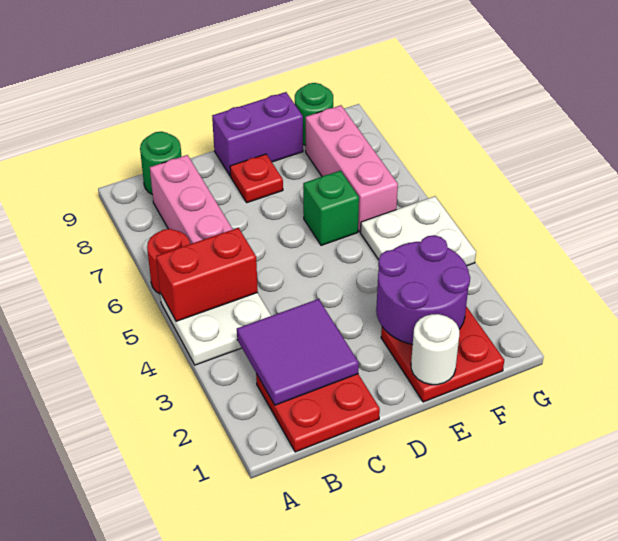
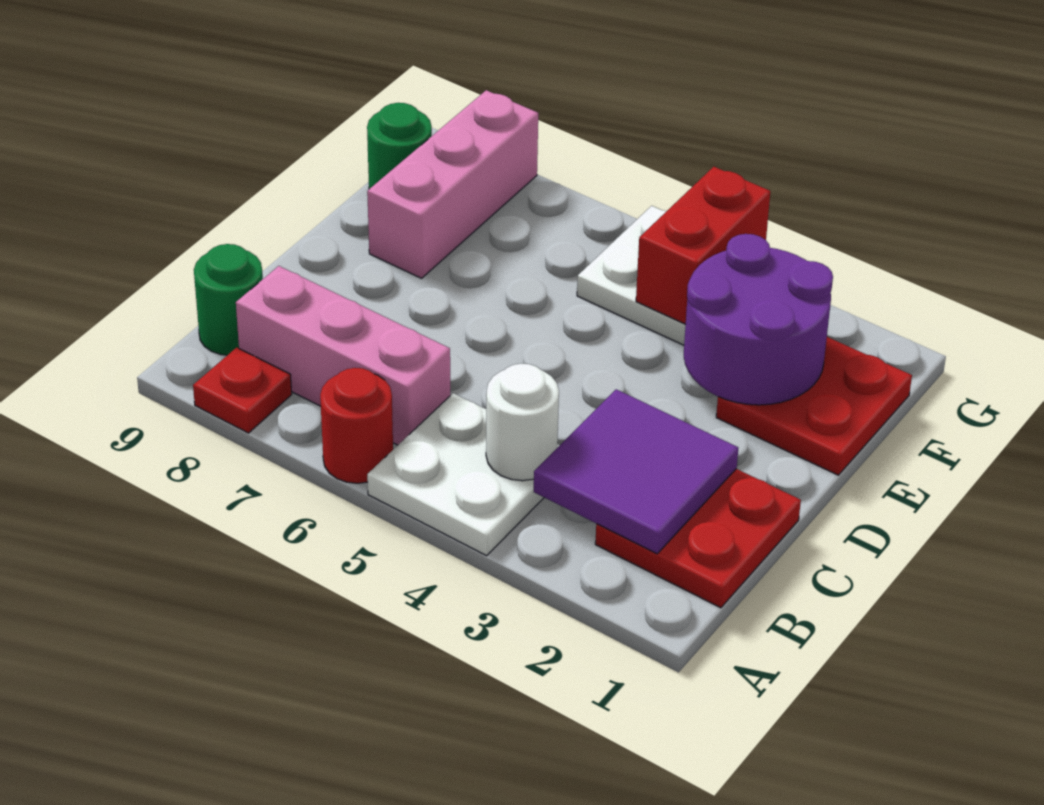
red brick A5:B5 level 2 -> red brick F4:G4 level 2
red plate D8 level 1 -> red plate A8 level 1
purple brick D9:E9 level 1 -> none
white round brick E1 level 2 -> white round brick B4 level 2
green brick E6 level 1 -> none
pink brick F6:F8 level 1 -> pink brick E8:G8 level 1

